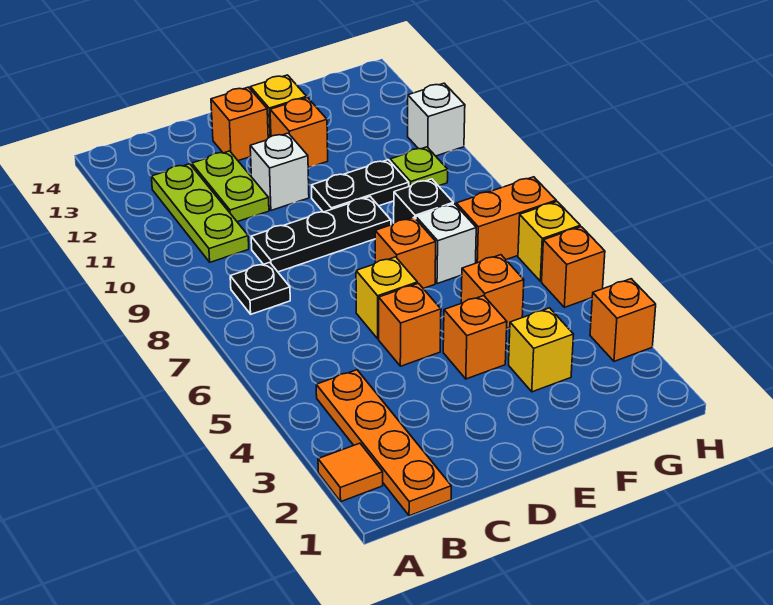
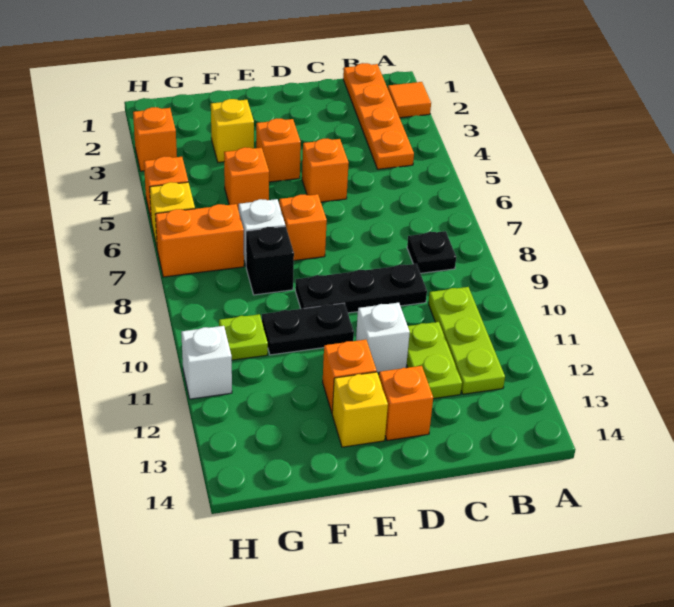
yellow brick D6 level 1 -> none

